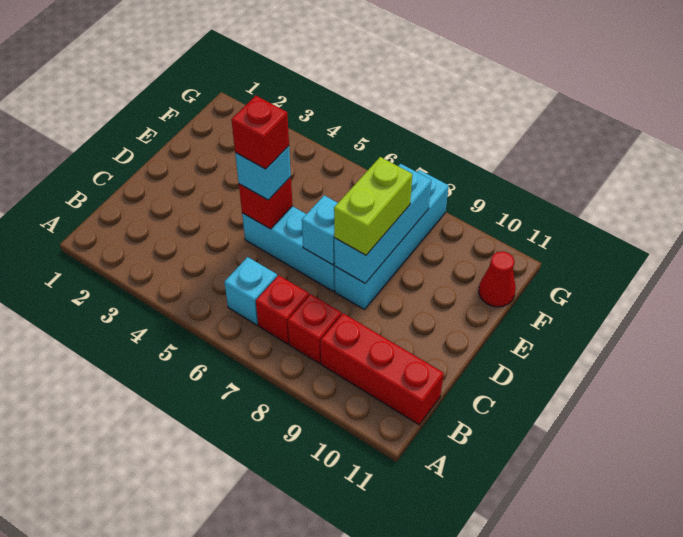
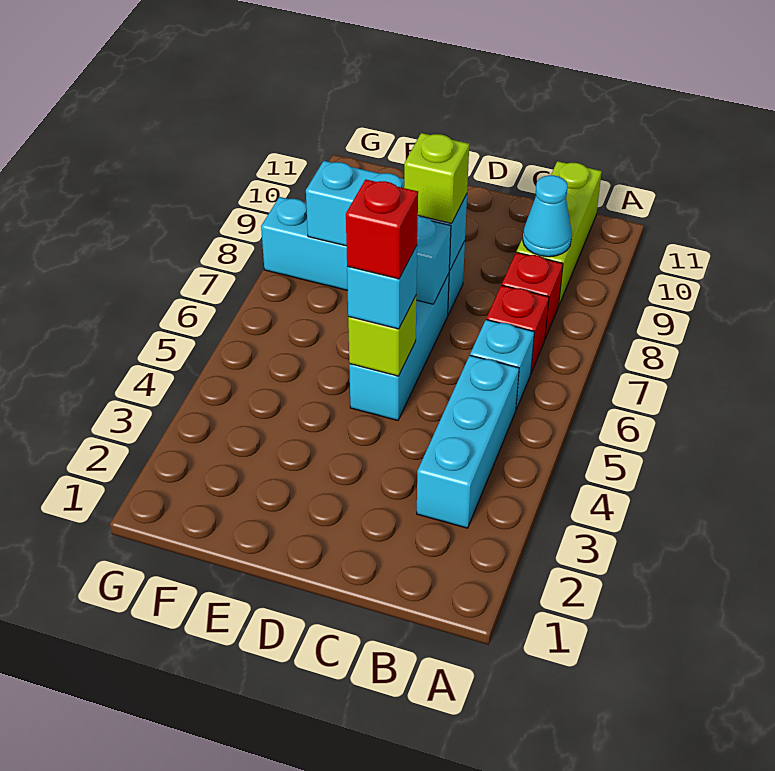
none -> cyan brick B3:B5 level 1
red brick B9:B11 level 1 -> lime brick B9:B11 level 1
none -> cyan cone B9 level 2
red brick D5 level 2 -> lime brick D5 level 2
lime brick D8:E8 level 3 -> lime brick D8 level 3
red cone F11 level 1 -> none

